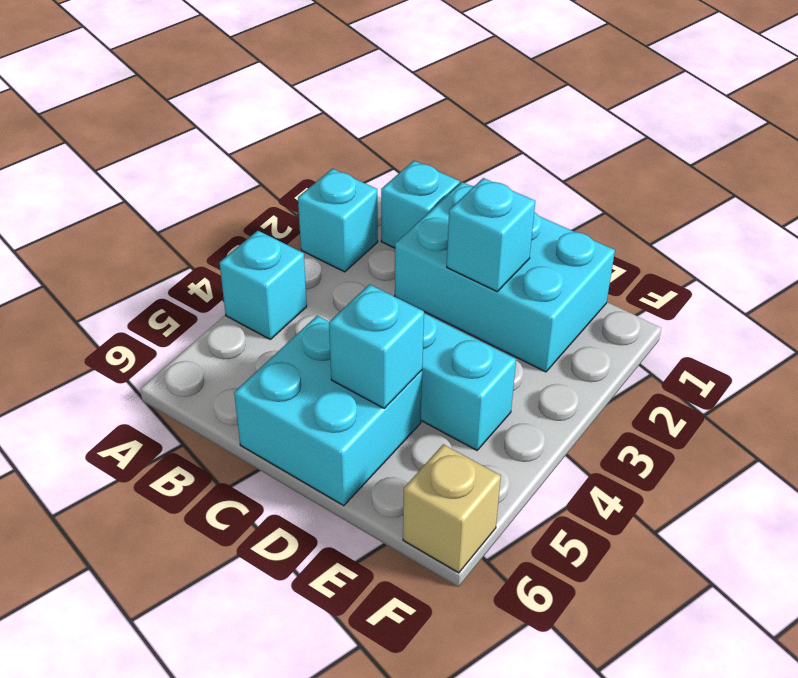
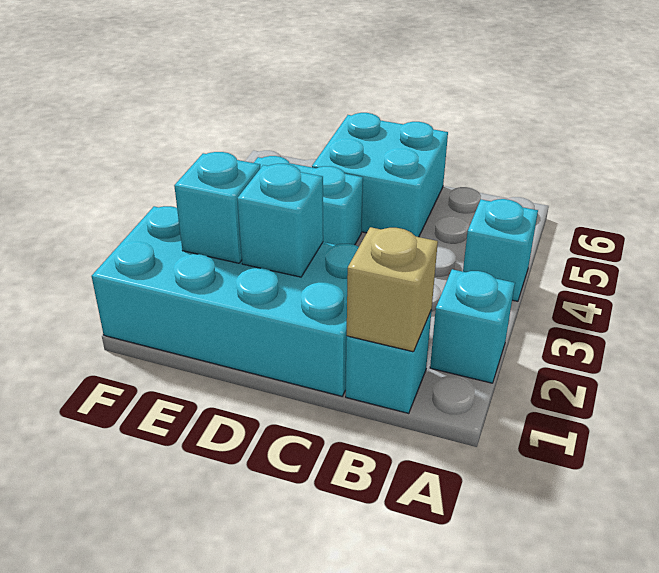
cyan brick C1:E2 level 1 -> cyan brick C1:F2 level 1
cyan brick D5 level 2 -> cyan brick E2 level 2
tan brick F6 level 1 -> tan brick B1 level 2

